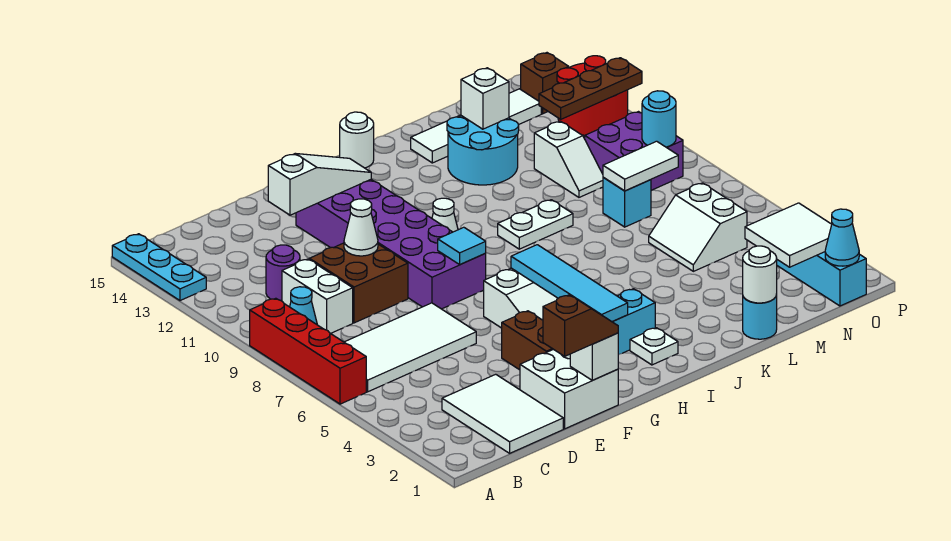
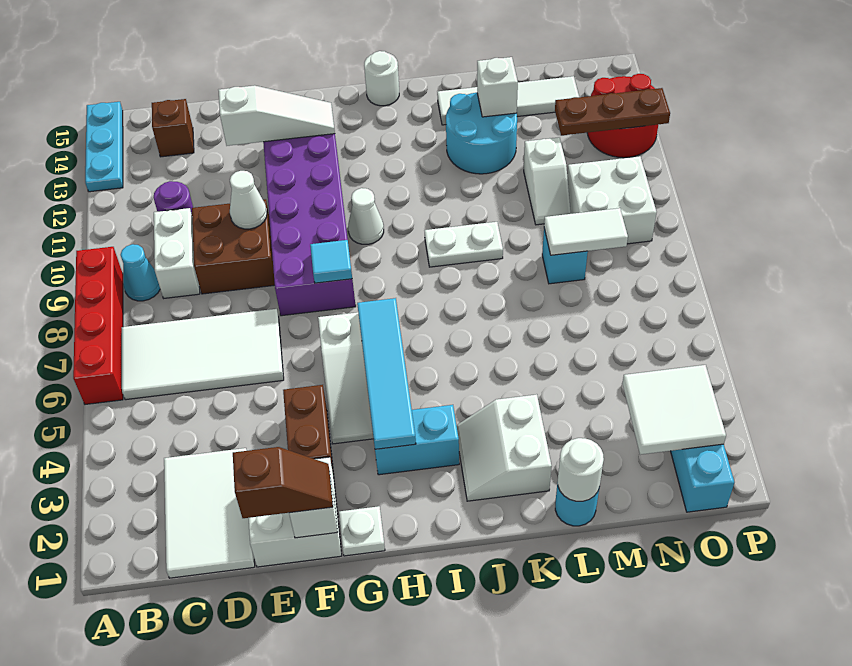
white plate I2 level 1 -> white plate G1 level 1
white slope M5:N6 level 1 top N -> white slope J2:K3 level 1 top K
purple brick N9:O10 level 1 -> white brick N9:O10 level 1
cyan cone O1 level 2 -> none
cyan round brick O9 level 2 -> none
brown brick O14 level 1 -> brown brick C14 level 1

